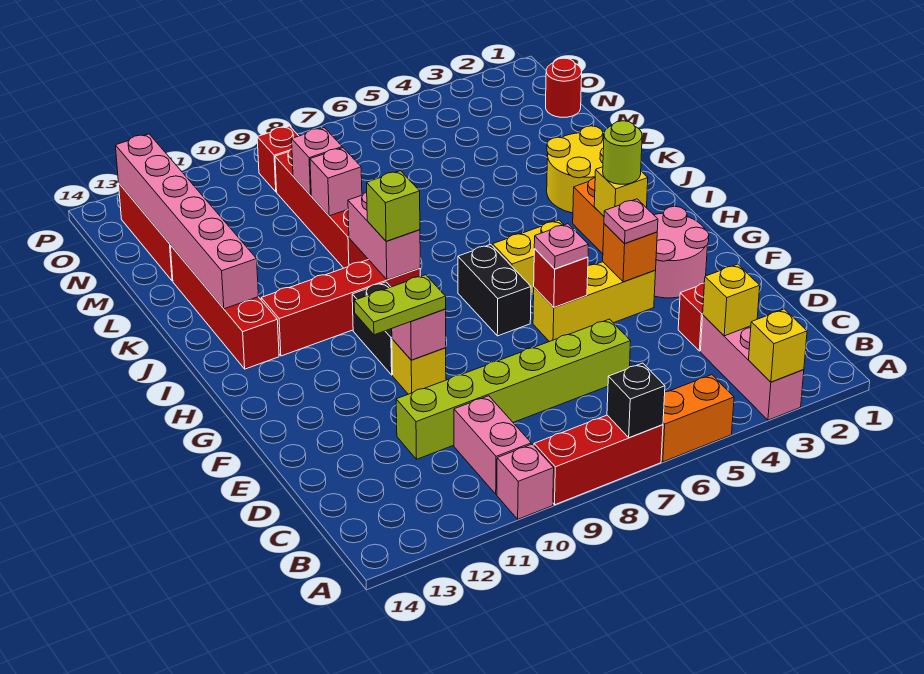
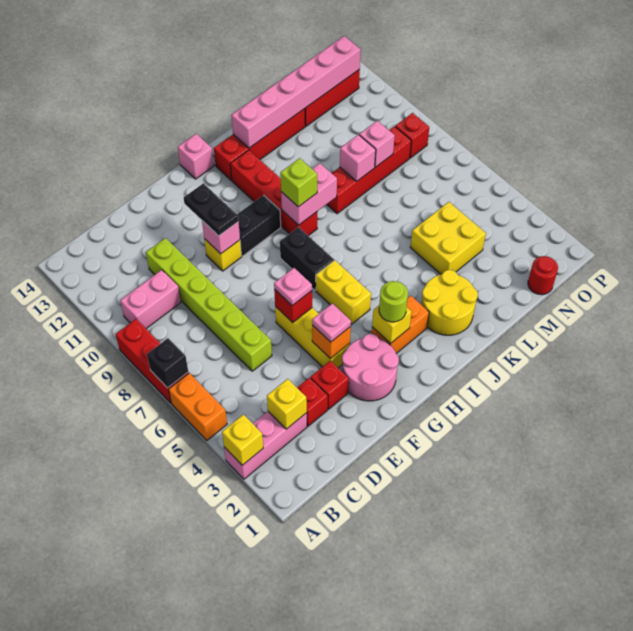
pink brick A10 level 1 -> pink brick H14 level 1
none -> red brick E3 level 1
lime plate F10:F11 level 3 -> black plate F10:F11 level 3
black brick G7:H7 level 1 -> black brick H7:H8 level 1
none -> yellow brick L4:M5 level 1

